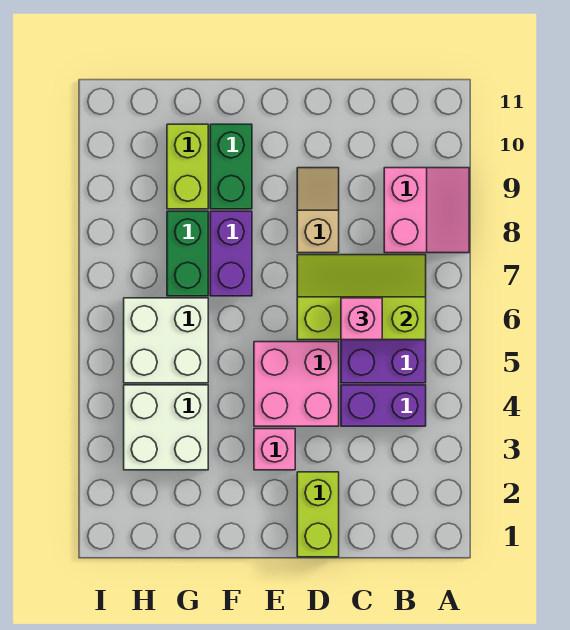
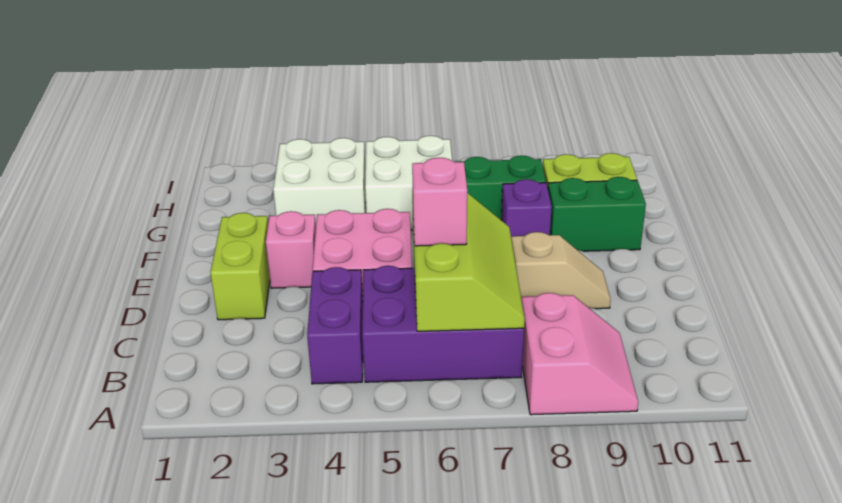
pink slope A8:B9 level 1 top B -> pink slope A8:B9 level 1 top 8
lime brick D1:D2 level 1 -> lime brick D2:E2 level 1
purple brick F7:F8 level 1 -> purple brick F8 level 1

